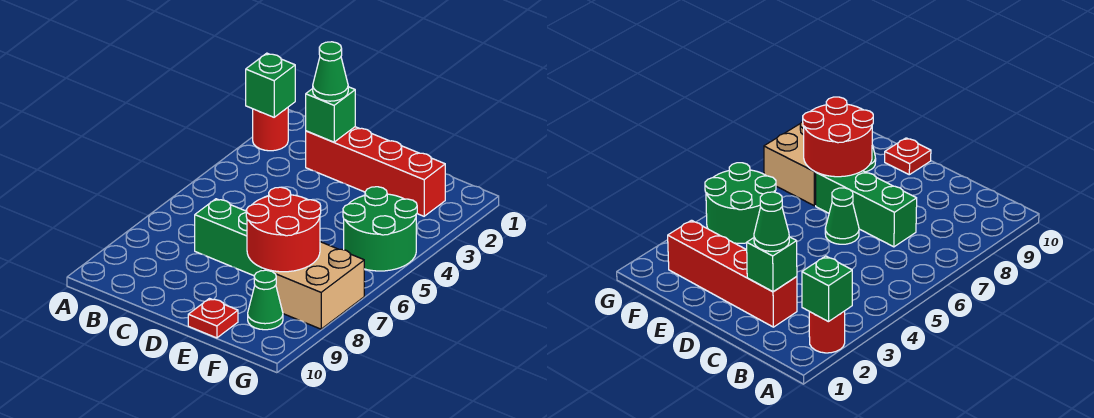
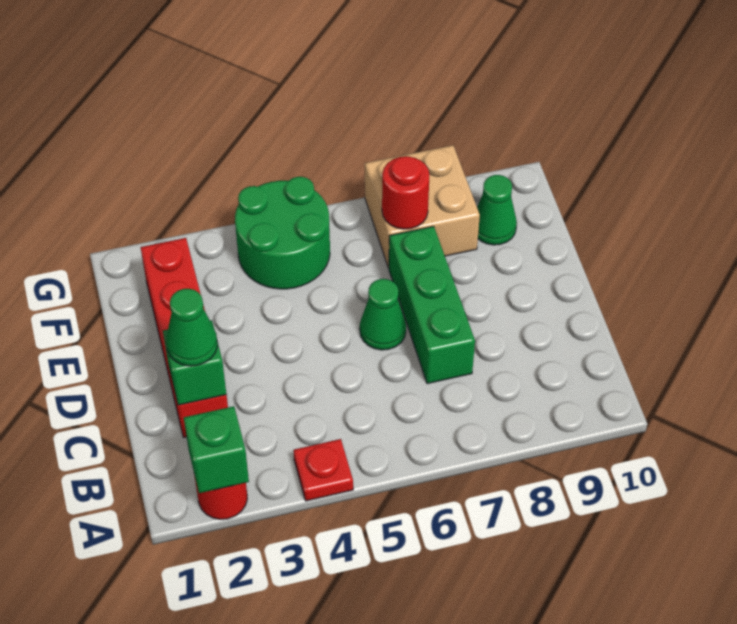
red round brick E7:F8 level 2 -> red round brick F7 level 2
red plate E10 level 1 -> red plate A4 level 1

